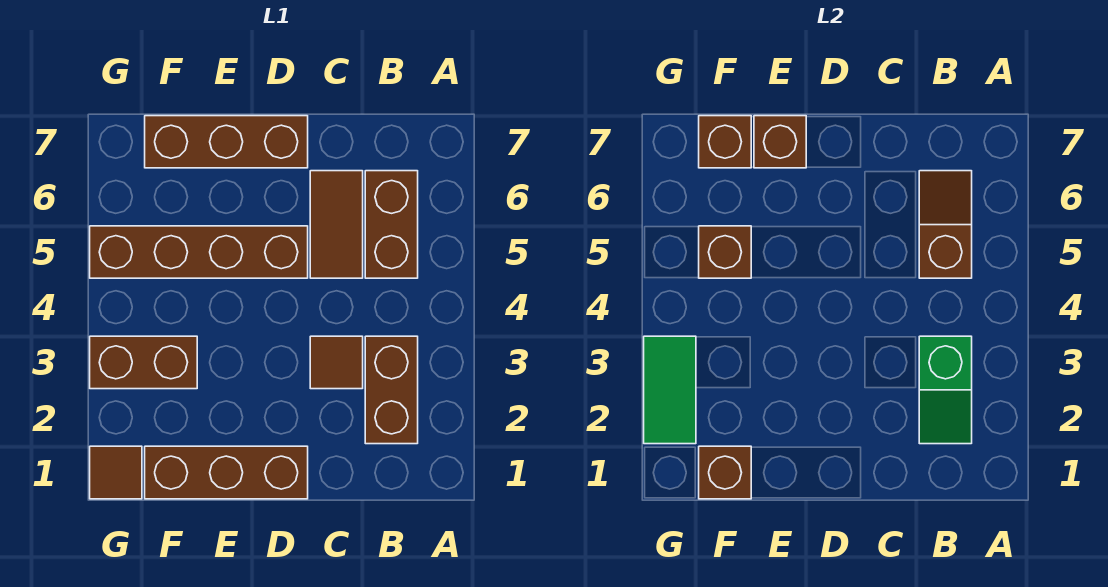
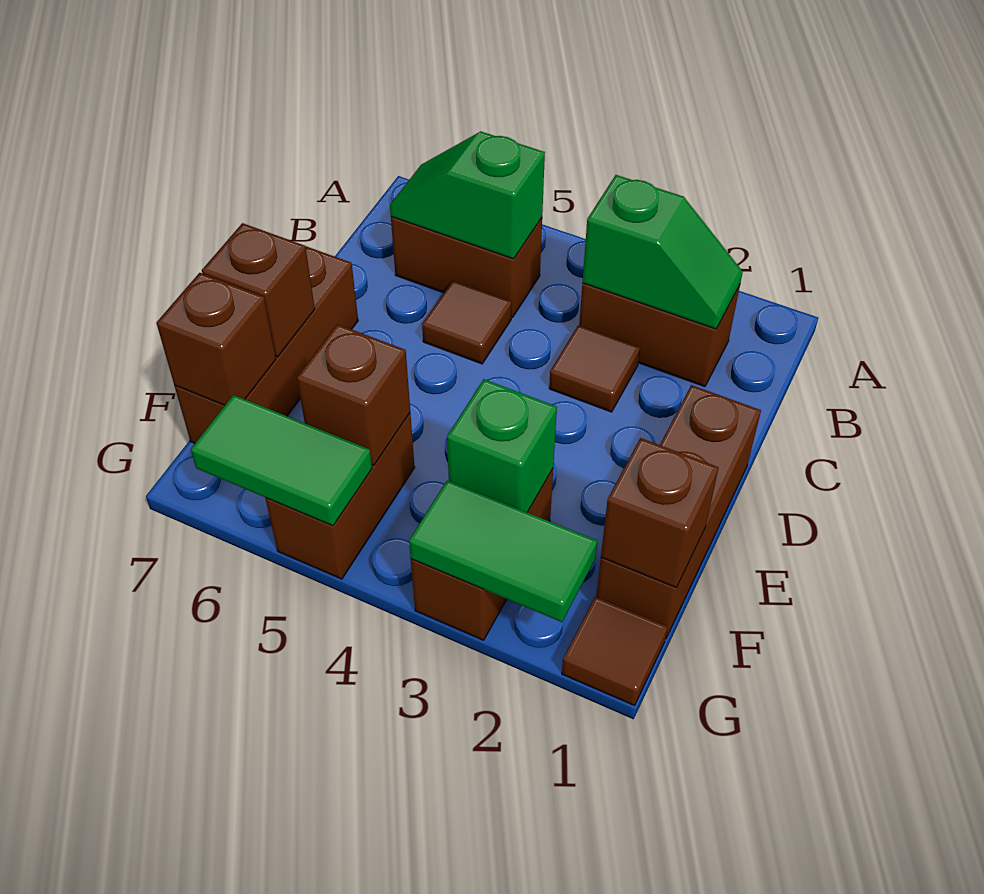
brown slope B5:B6 level 2 top 5 -> green slope B5:B6 level 2 top 5
brown tile C5:C6 level 1 -> brown tile C5 level 1
brown brick D5:G5 level 1 -> brown brick F5:G5 level 1
none -> green brick F3 level 2
none -> green tile G5:G6 level 2

